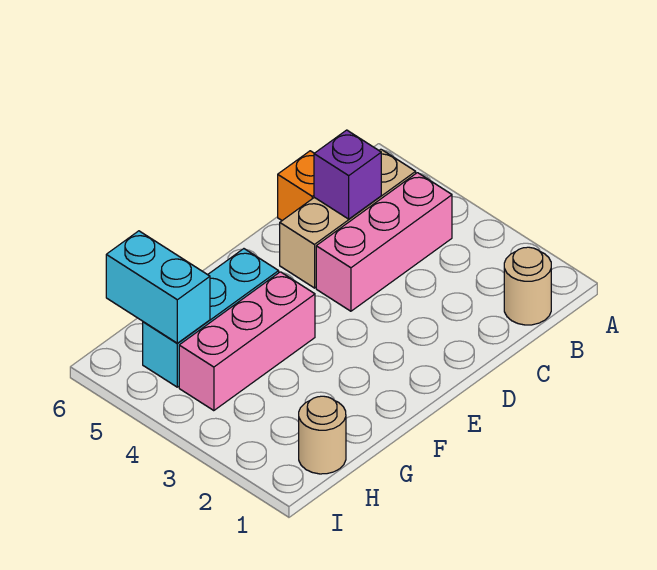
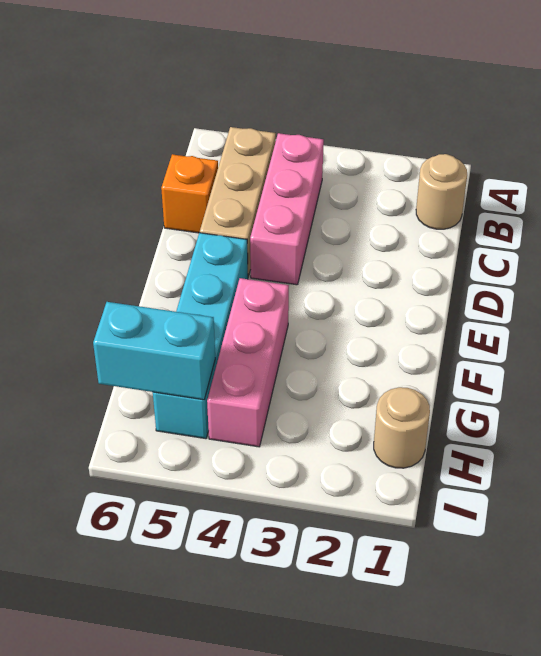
purple brick C5 level 2 -> none
cyan brick F5:H5 level 1 -> cyan brick E5:H5 level 1

